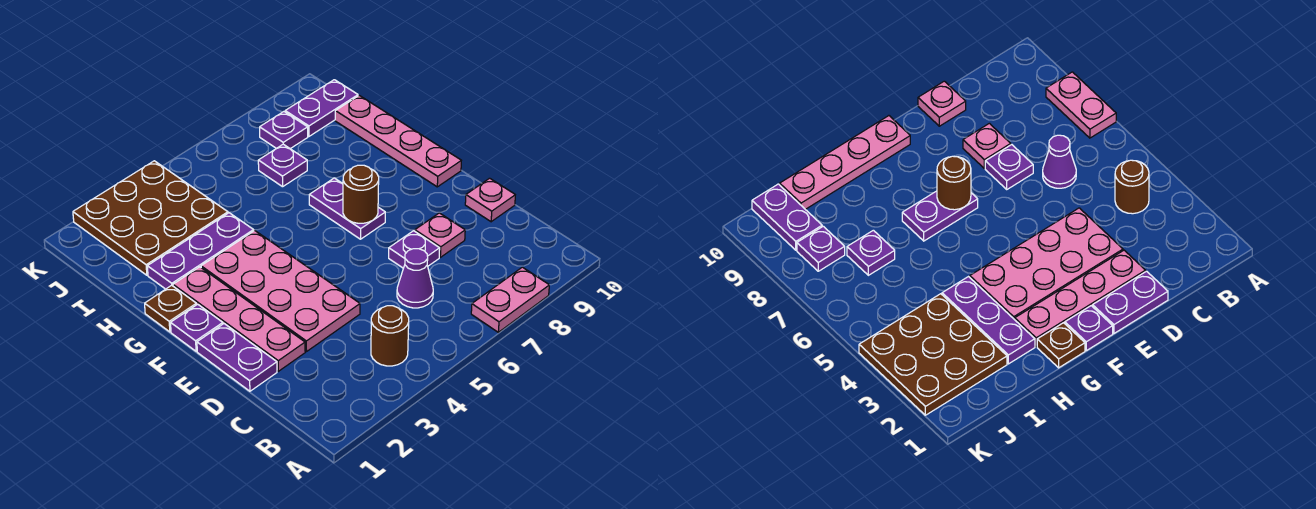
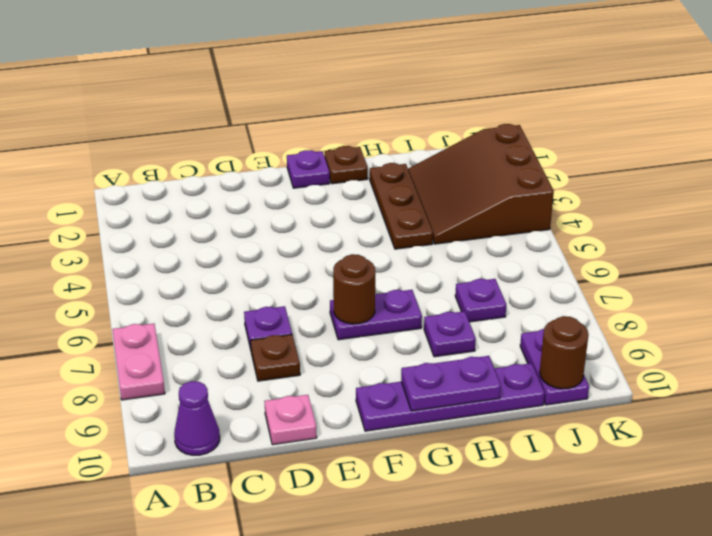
brown round brick B4 level 1 -> brown round brick J10 level 2
purple cone C6 level 1 -> purple cone B10 level 1
purple plate D1:E1 level 1 -> purple plate G10:H10 level 2
pink plate D2:G2 level 1 -> none
pink plate D3:G4 level 1 -> none
pink plate D8 level 1 -> brown plate D8 level 1
pink plate F10:I10 level 1 -> purple plate F10:I10 level 1
purple plate H2:H4 level 1 -> brown plate H2:H4 level 1
brown plate I2:K4 level 1 -> brown slope I2:K4 level 1 top K
purple plate J8 level 1 -> purple plate H8 level 1

